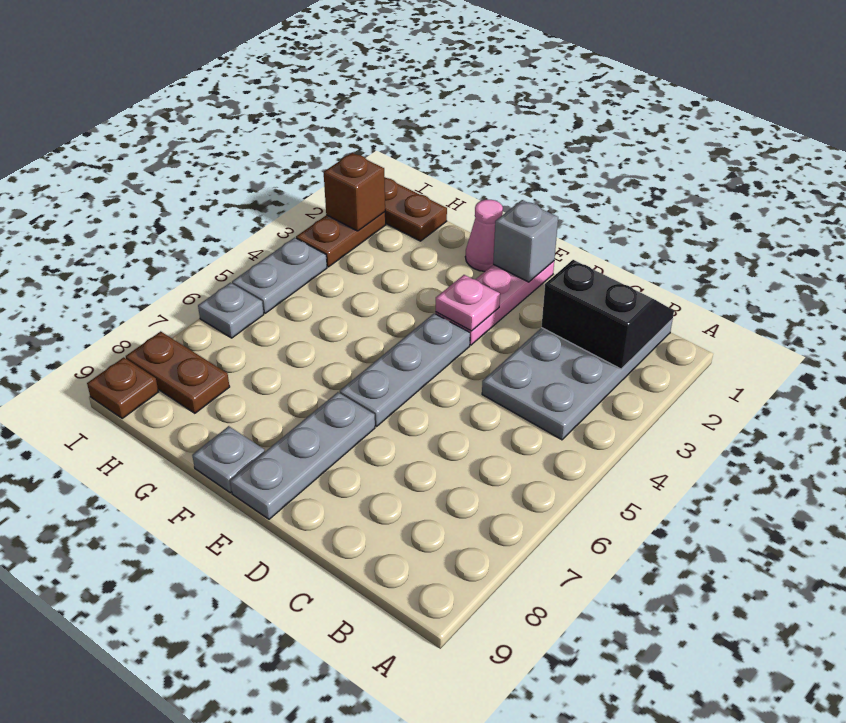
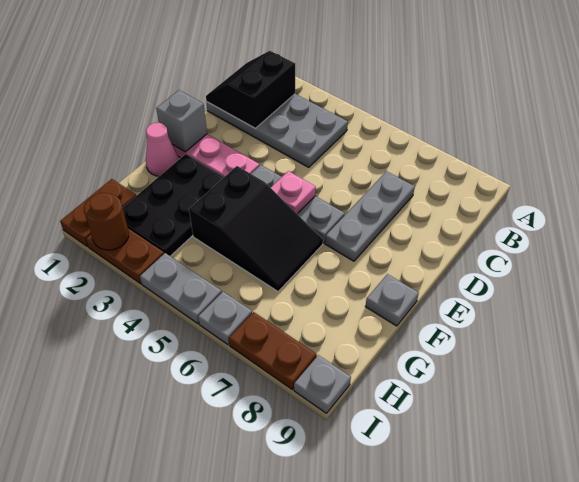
pink plate E3 level 2 -> pink plate E5 level 2
grey plate E7:E9 level 1 -> grey plate C7:E7 level 1
none -> black plate F2:H3 level 1
none -> black slope F4:G6 level 1 top 4
brown plate H8:I8 level 1 -> brown plate I7:I8 level 1
brown brick I2 level 2 -> brown round brick I2 level 2
brown plate I9 level 1 -> grey plate I9 level 1

